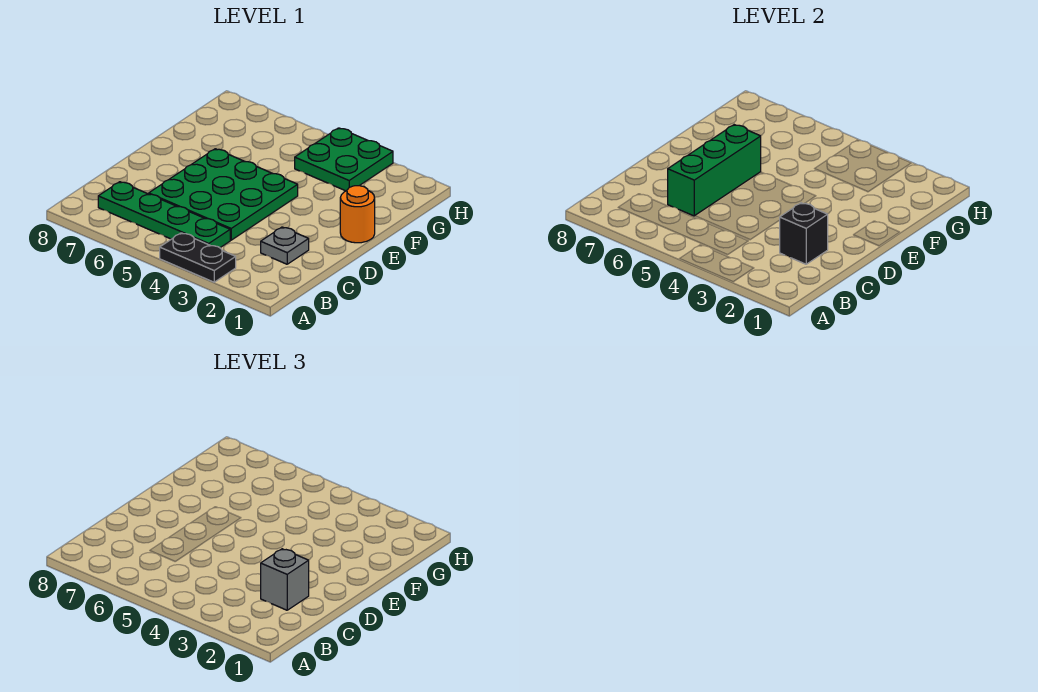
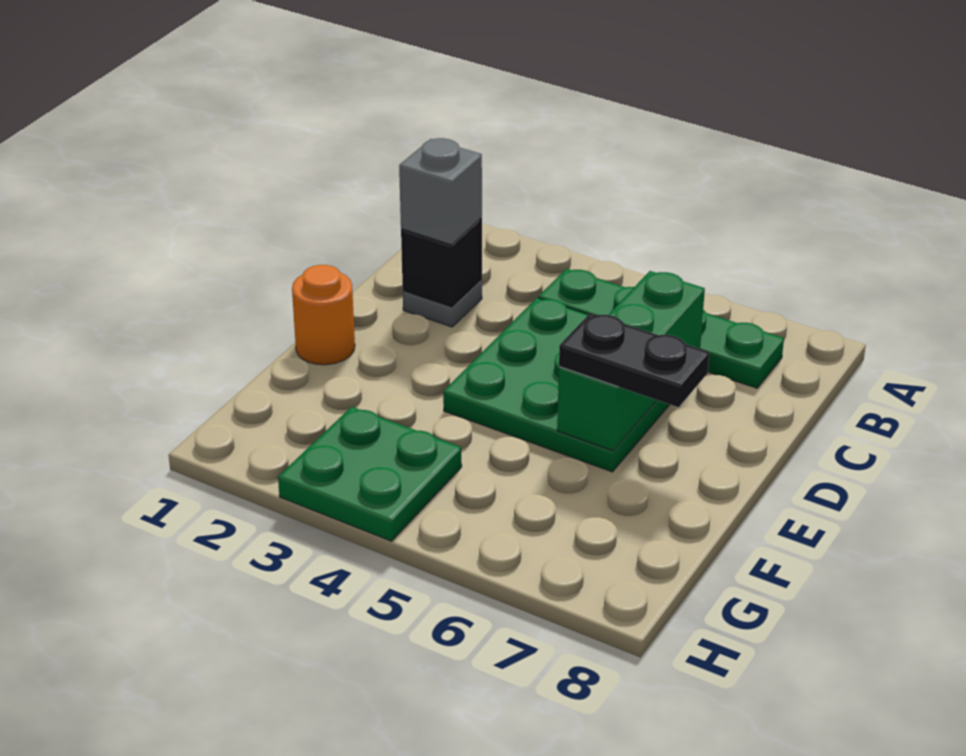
black plate A3:A4 level 1 -> black plate E6:E7 level 3

